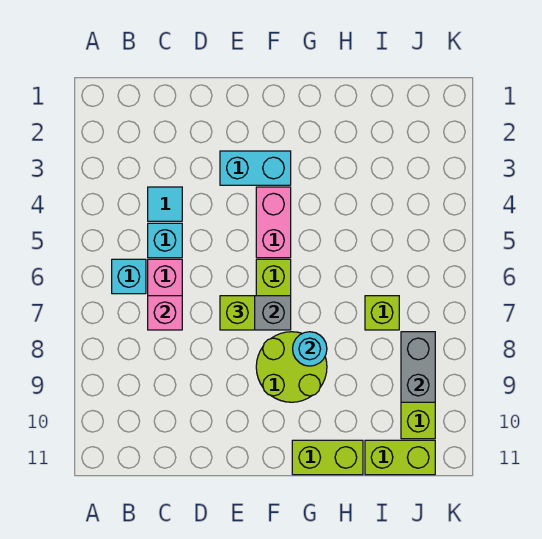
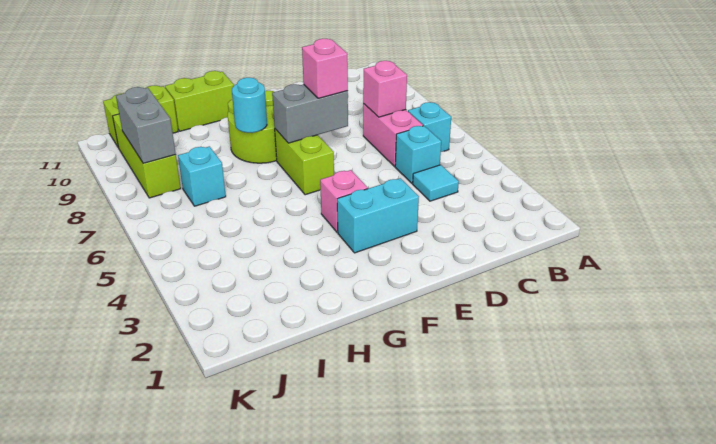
lime brick E7 level 3 -> pink brick E7 level 3
pink brick F4:F5 level 1 -> pink brick F4 level 1
lime brick I7 level 1 -> cyan brick I7 level 1

